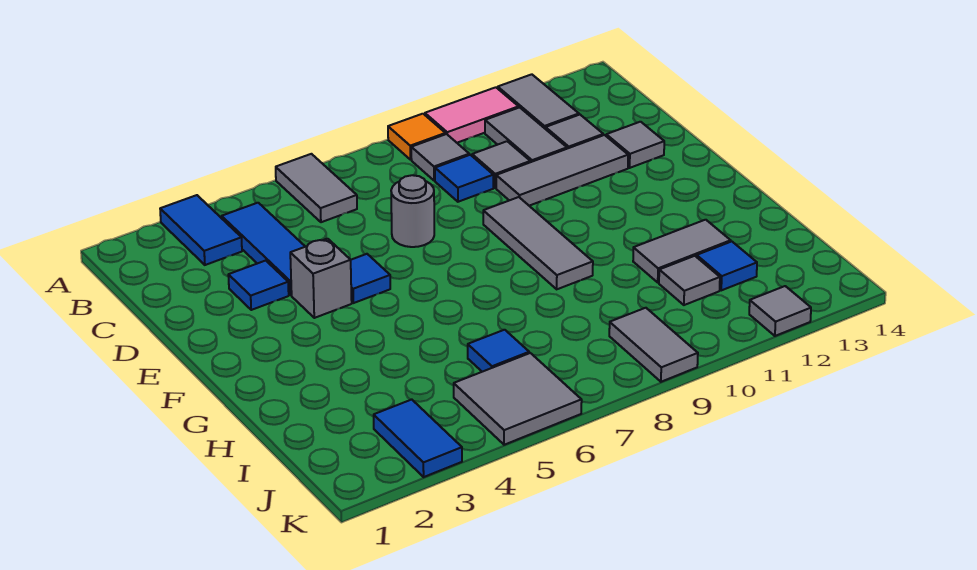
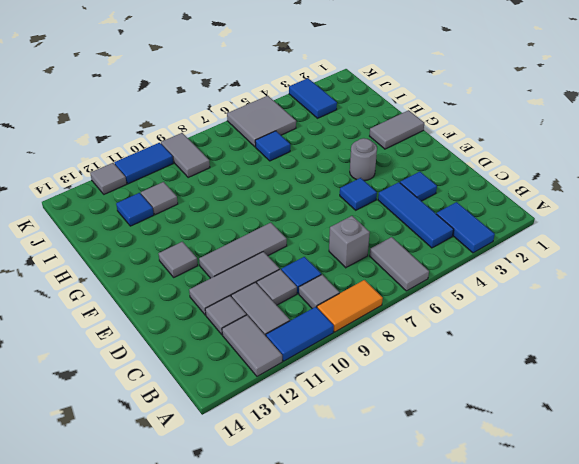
orange tile A9 level 1 -> orange tile A8:A9 level 1
pink tile A10:A11 level 1 -> blue tile A10:A11 level 1
grey round brick D7 level 1 -> grey round brick F4 level 1
grey tile D13 level 1 -> grey tile F12 level 1
grey brick E4 level 1 -> grey brick C7 level 1
grey tile E9:G9 level 1 -> grey tile E9:E11 level 1
grey tile H11:H12 level 1 -> grey tile G1:G2 level 1
none -> blue tile K10:K11 level 1

